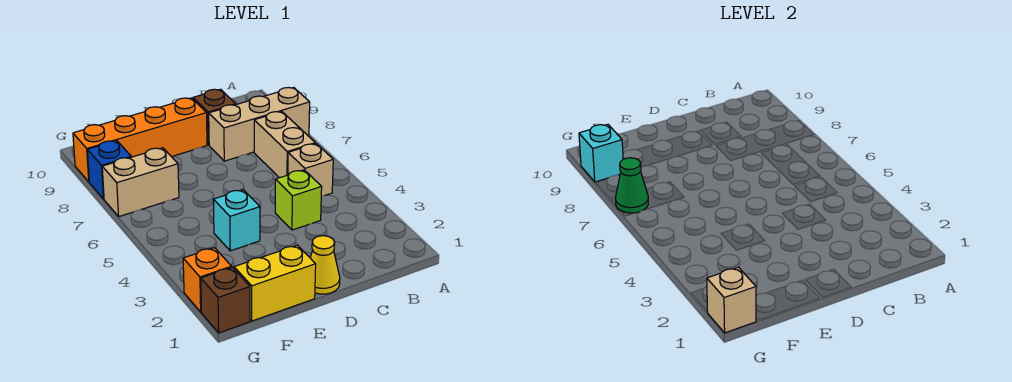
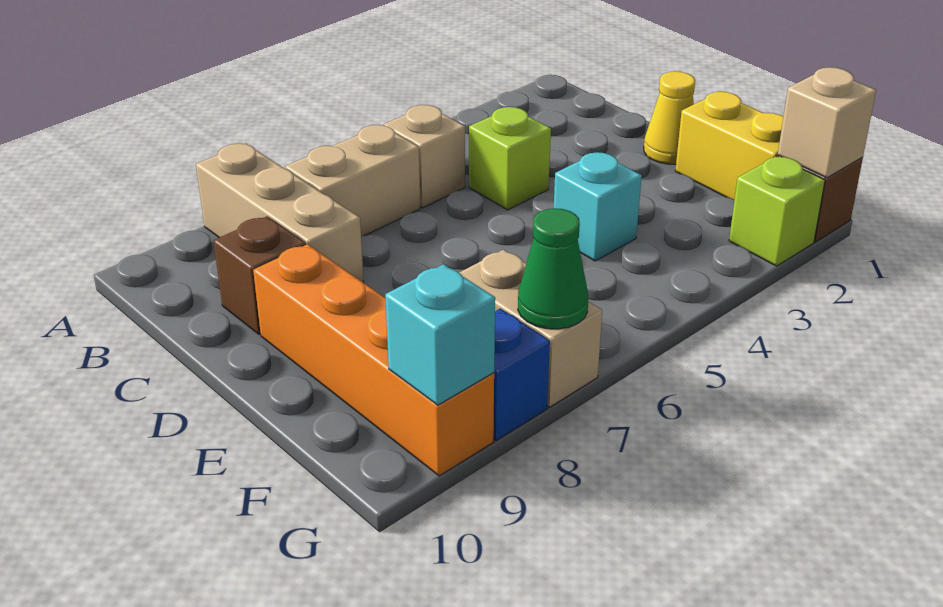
orange brick G2 level 1 -> lime brick G2 level 1

